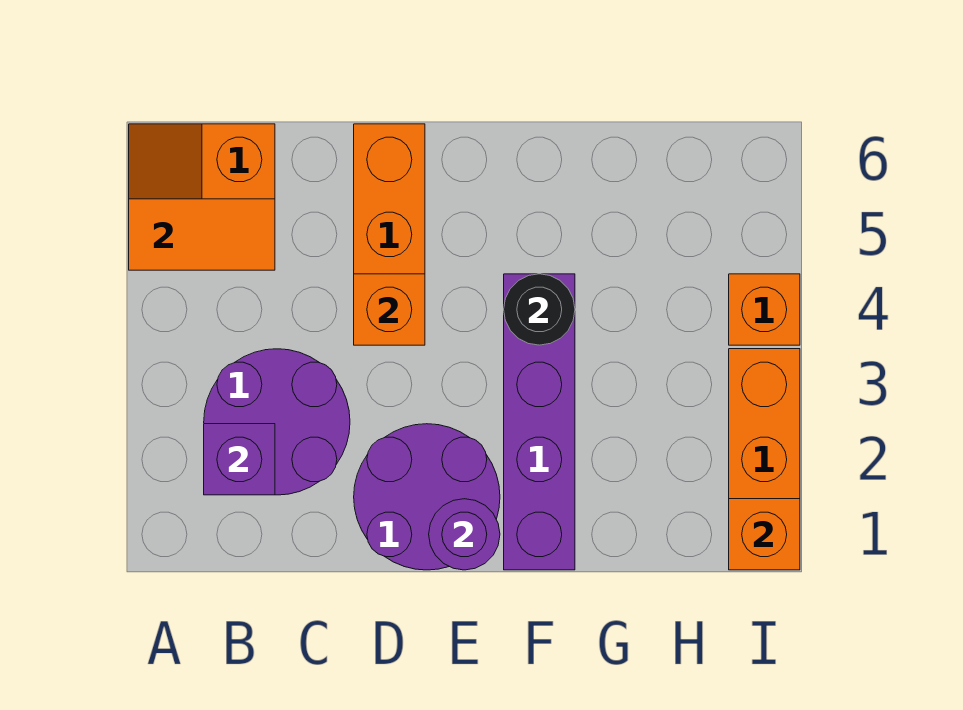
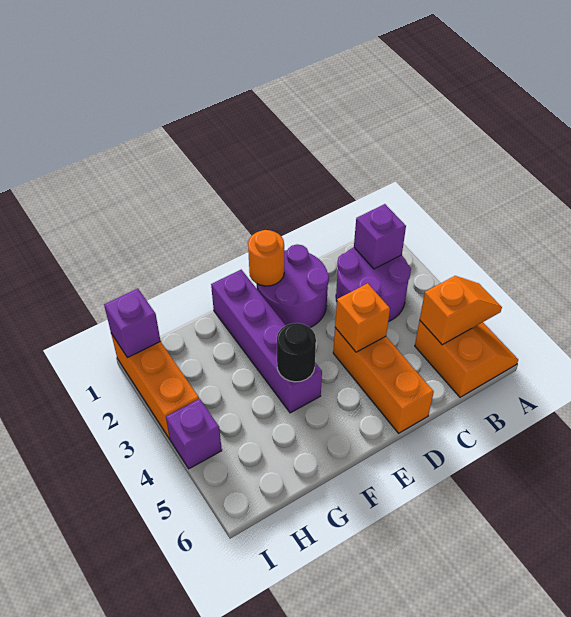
orange tile A5:B5 level 2 -> orange slope A5:B5 level 2 top B
purple round brick E1 level 2 -> orange round brick E1 level 2
orange brick I1 level 2 -> purple brick I1 level 2
orange brick I4 level 1 -> purple brick I4 level 1

